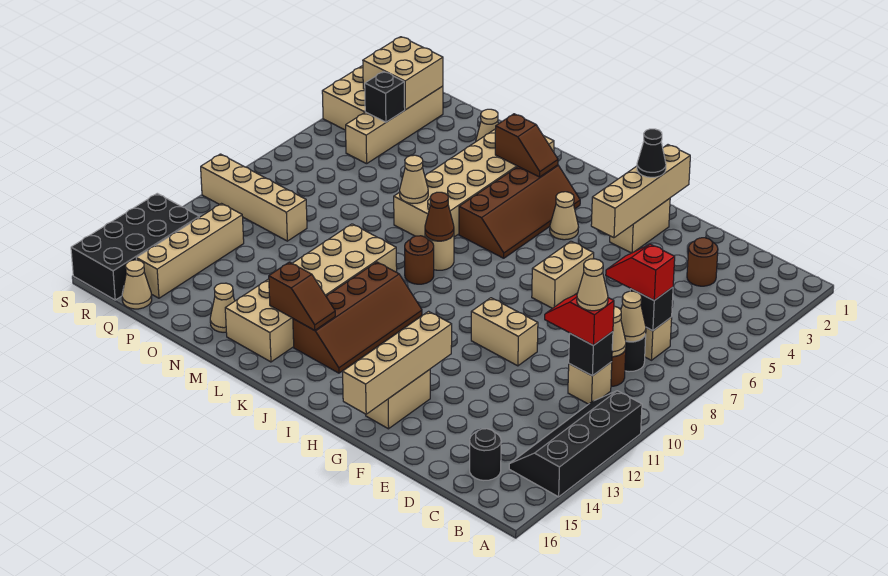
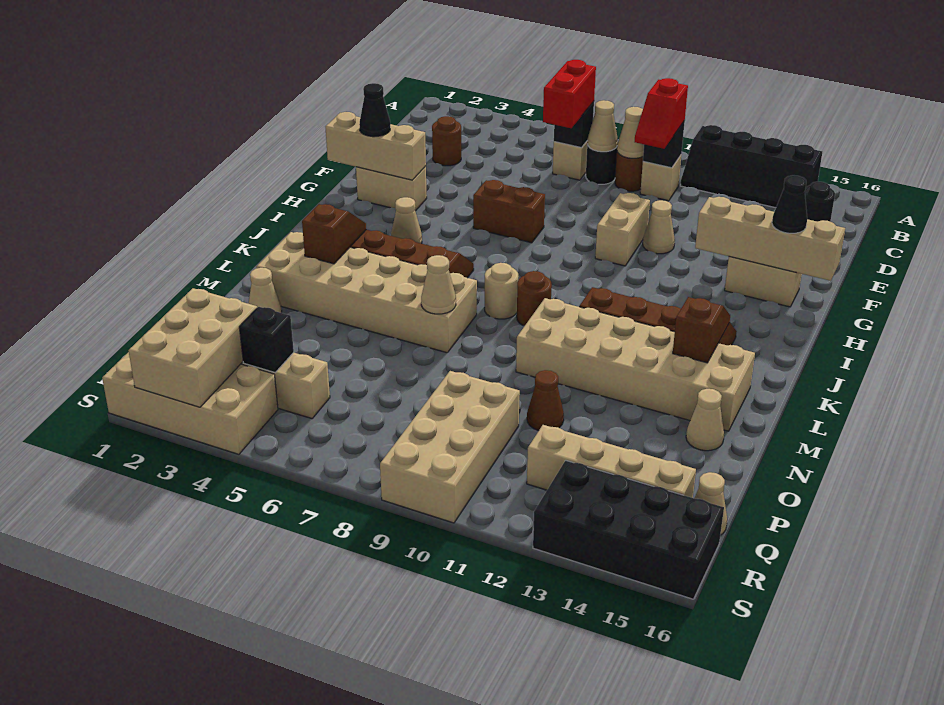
red slope C7:D7 level 3 top C -> red brick C7:D7 level 3
tan cone C10 level 4 -> tan cone F11 level 1
tan brick G1:G4 level 2 -> tan brick G1:G3 level 2
tan brick G6:G7 level 1 -> brown brick G6:G7 level 1
none -> black cone G15 level 3
brown cone K8 level 2 -> brown cone O11 level 1
tan brick P10:S10 level 1 -> tan brick P9:S10 level 1
tan brick Q2:R3 level 2 -> tan brick Q2:S3 level 2

